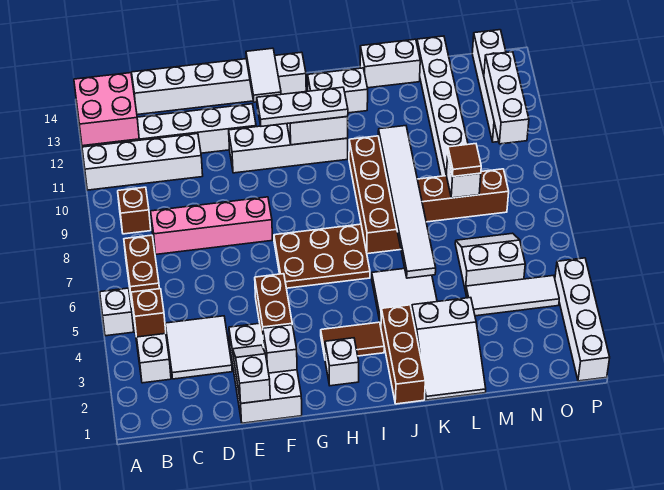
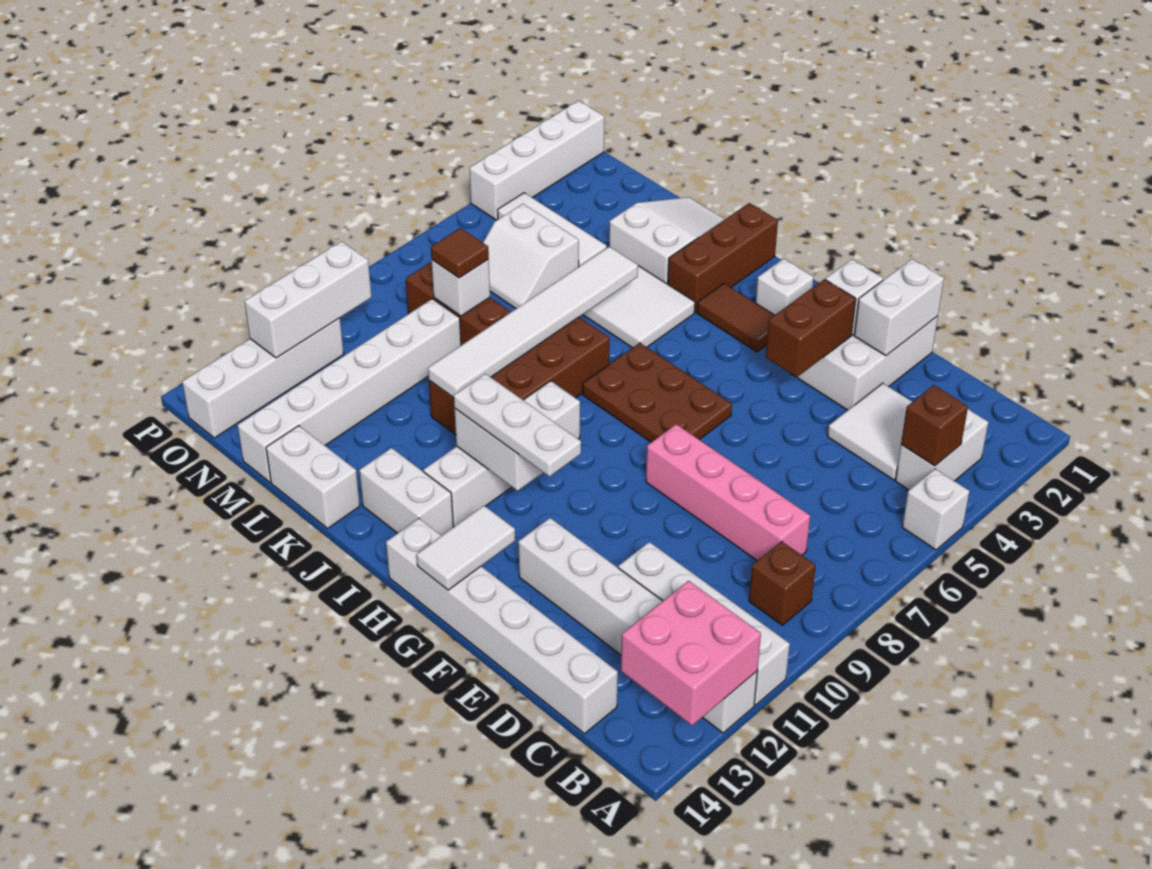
brown brick B6:B7 level 1 -> none
white slope E1:E2 level 2 top 1 -> white brick E1:E2 level 2
white brick F11:I11 level 1 -> white brick I9:I12 level 1

